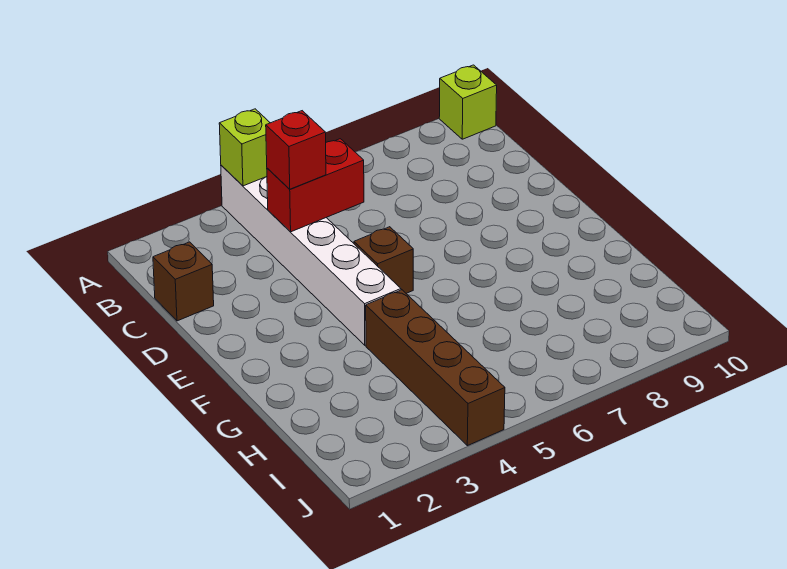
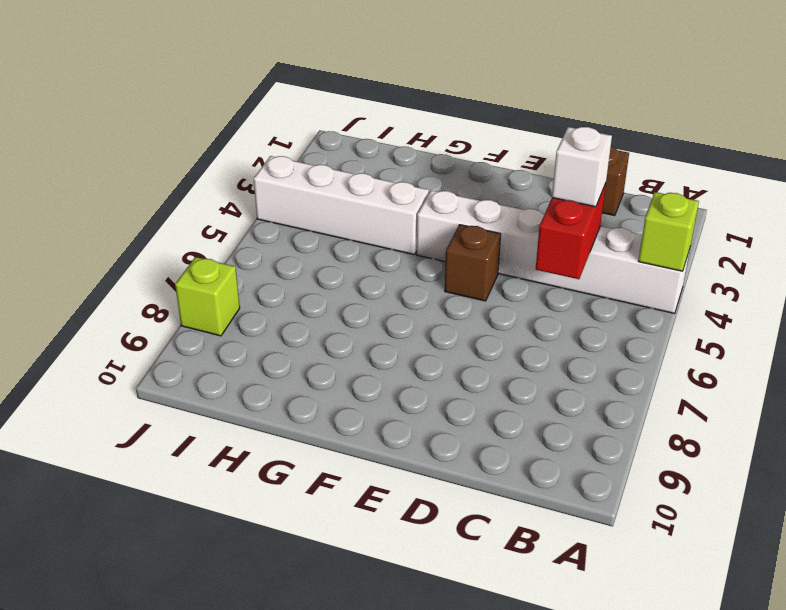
lime brick A10 level 1 -> lime brick J8 level 1
red brick C4 level 3 -> white brick C4 level 3
brown brick G4:J4 level 1 -> white brick G4:J4 level 1

